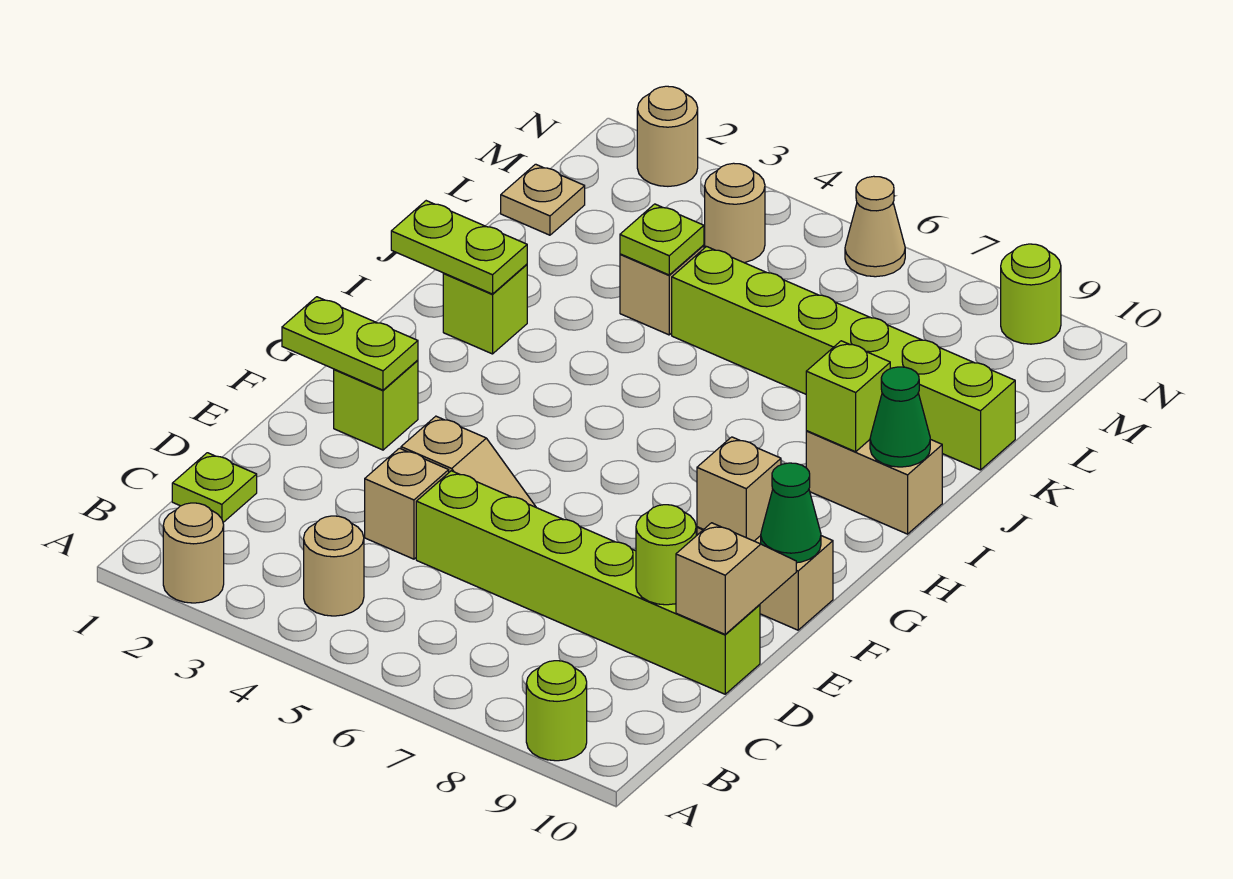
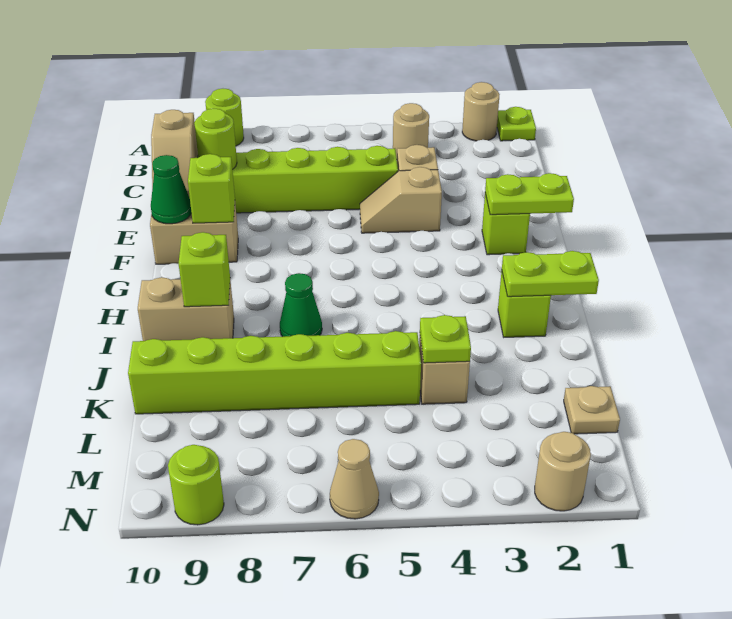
lime plate C1 level 1 -> lime plate A1 level 1
tan brick F9 level 2 -> lime brick F9 level 2
green cone I10 level 2 -> green cone I7 level 1
tan round brick M4 level 1 -> none

